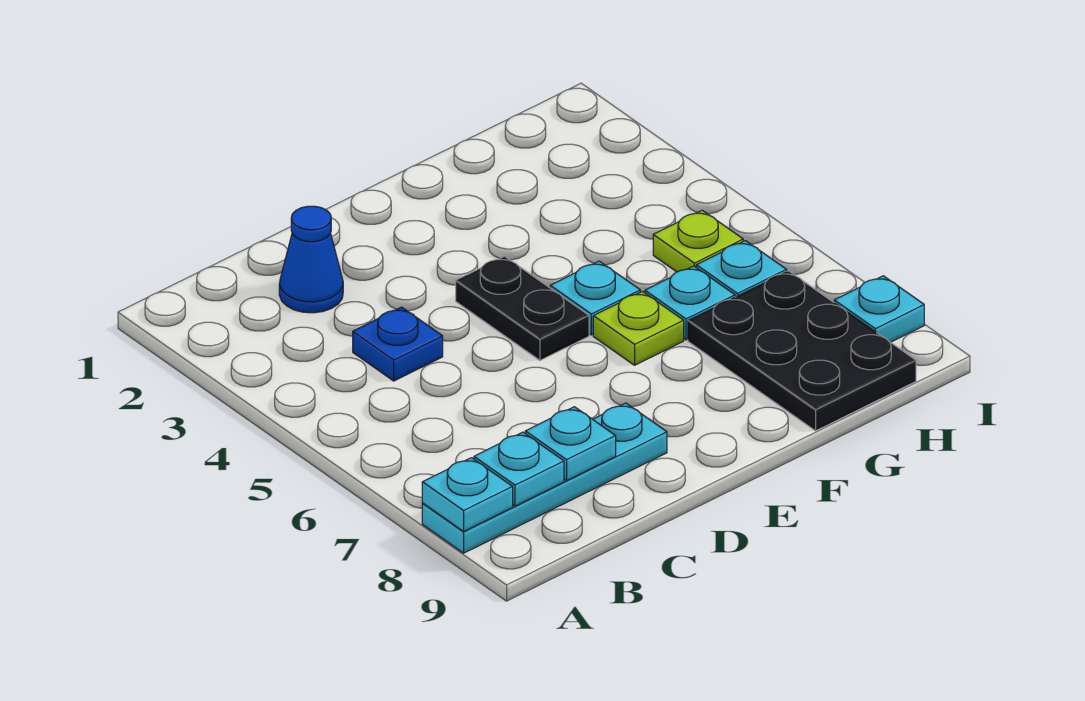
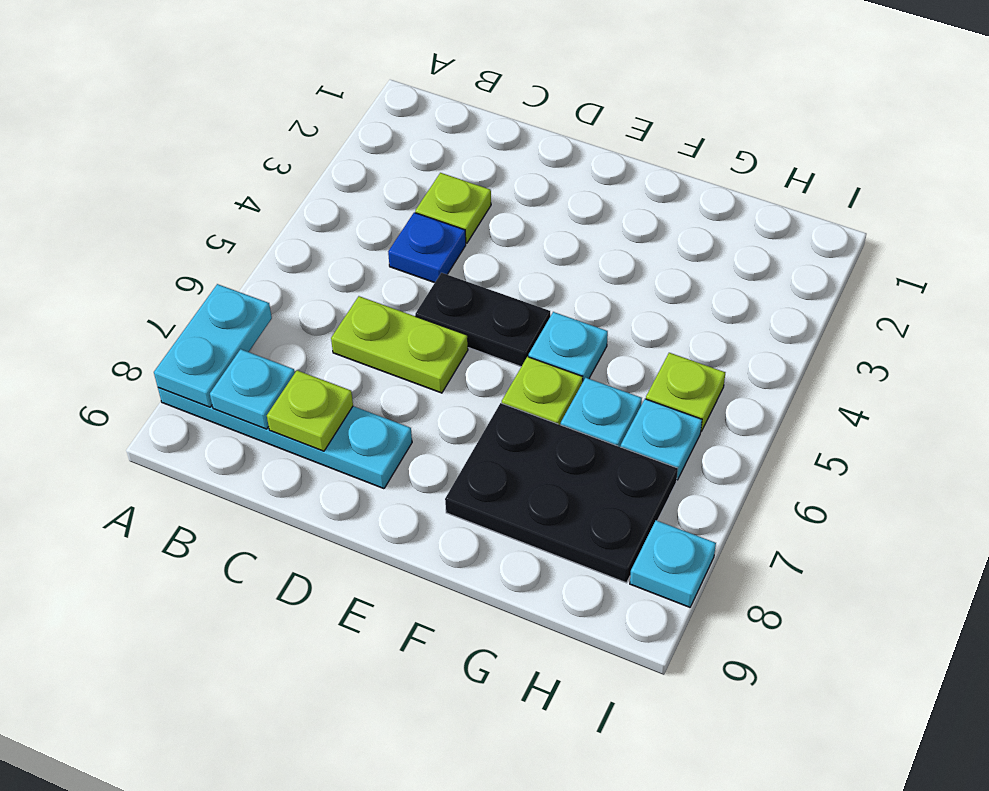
cyan plate A8 level 2 -> cyan plate A7:A8 level 2
blue cone C2 level 1 -> none
none -> lime plate C3 level 1
none -> lime plate C6:D6 level 1
cyan plate C8 level 2 -> lime plate C8 level 2
black plate E4:E5 level 1 -> black plate D5:E5 level 1
black plate G7:H9 level 1 -> black plate F7:H8 level 1

